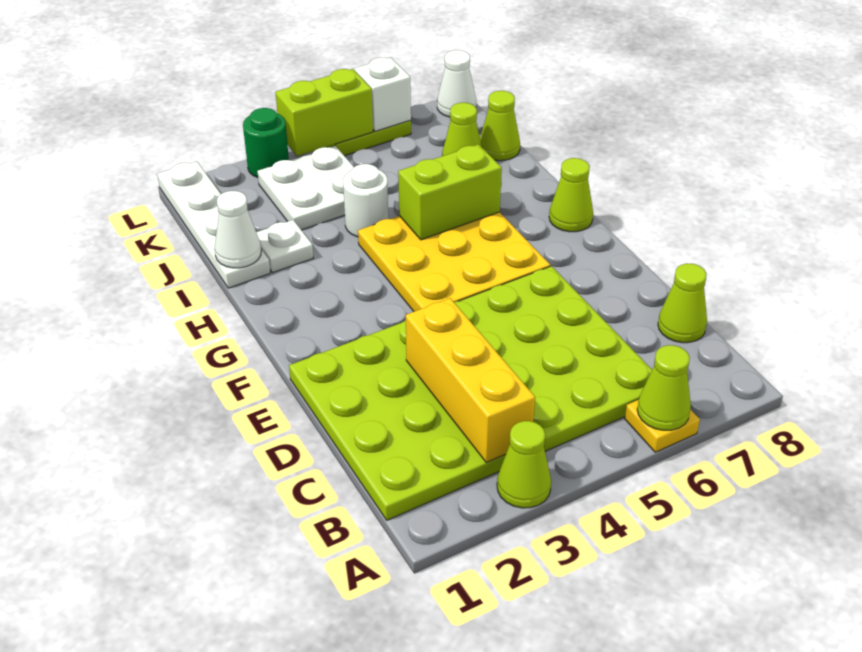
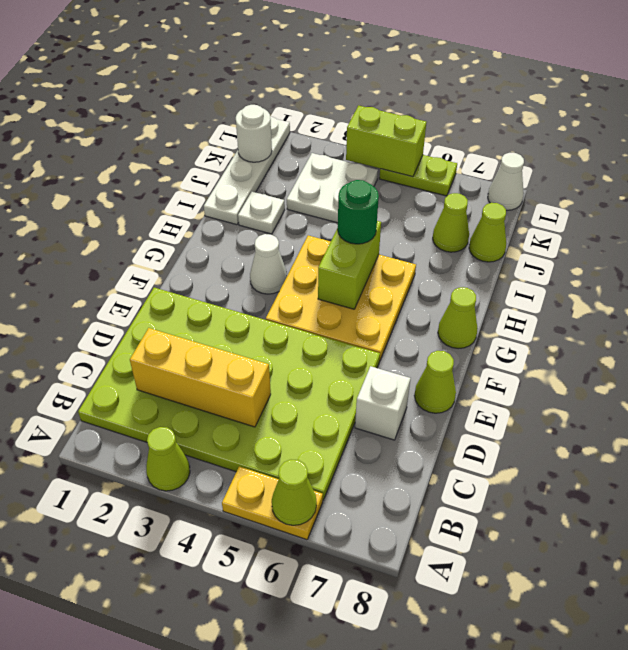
yellow plate A6 level 1 -> yellow plate A5:A6 level 1
yellow brick B3:D3 level 2 -> yellow brick C2:C4 level 2
lime cone C8 level 1 -> lime cone E8 level 1
lime brick H5:H6 level 2 -> lime brick G5:H5 level 2
white cone I1 level 2 -> white cone G3 level 1
white round brick I4 level 1 -> white round brick K1 level 2
green round brick L3 level 1 -> green round brick H5 level 3
white brick L6 level 2 -> white brick D7 level 1

